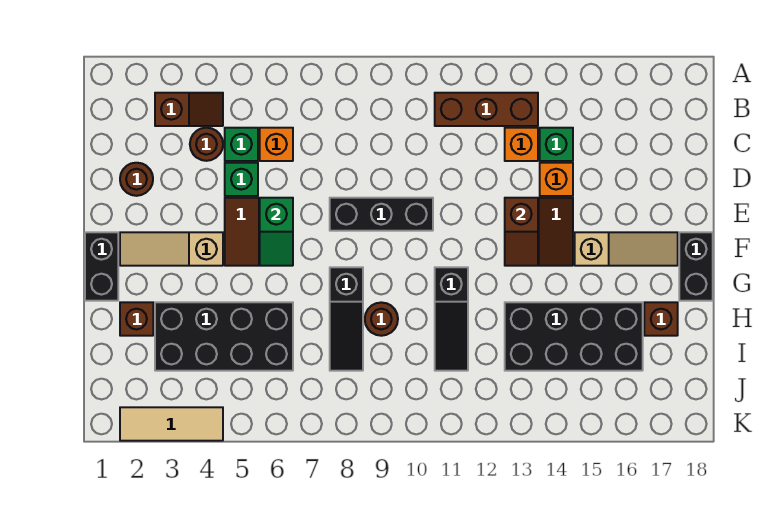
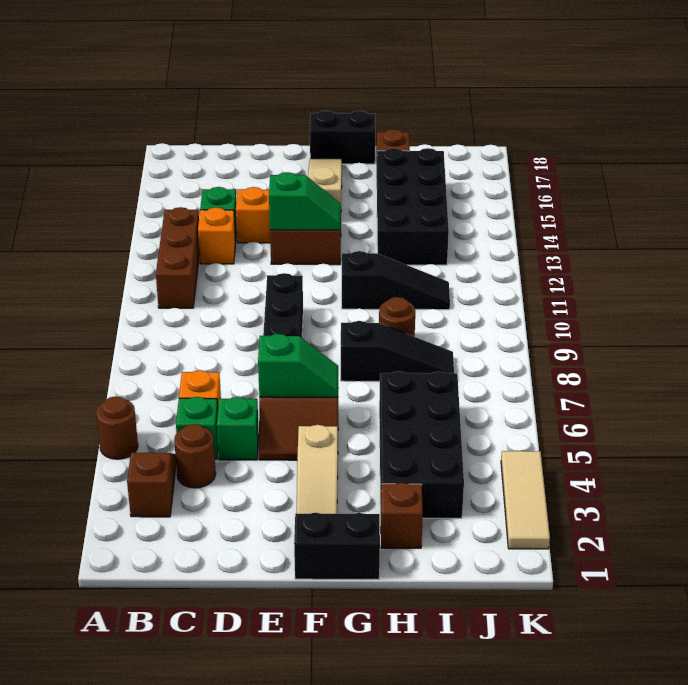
brown round brick D2 level 1 -> brown round brick A5 level 1
brown slope E13:F13 level 2 top E -> green slope E13:F13 level 2 top E

